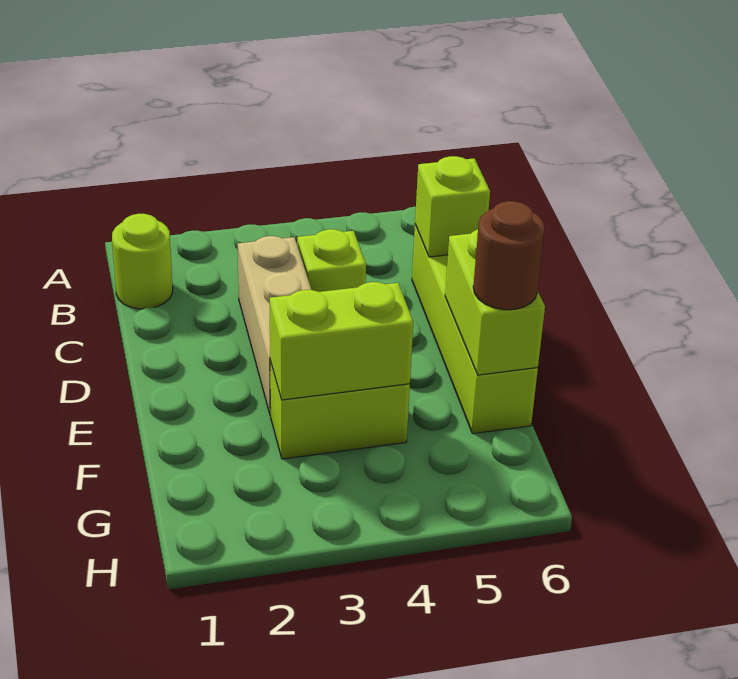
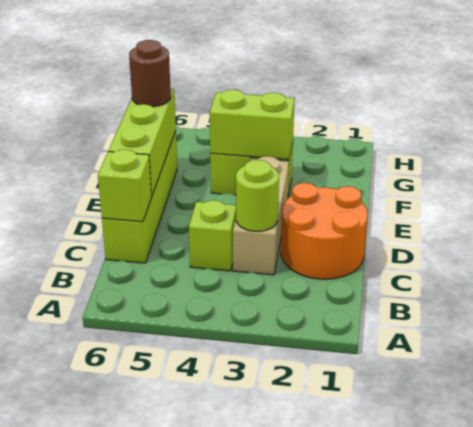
lime round brick B1 level 1 -> lime round brick C3 level 2
none -> orange round brick C1:D2 level 1
lime brick E6:F6 level 2 -> lime brick D6:F6 level 2

